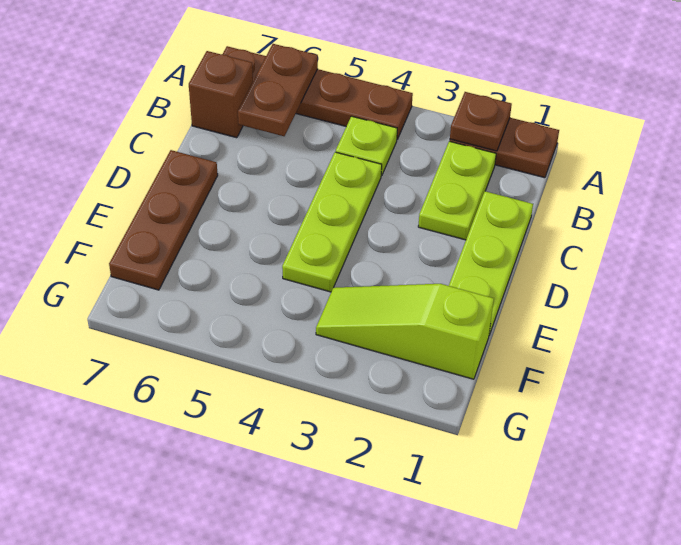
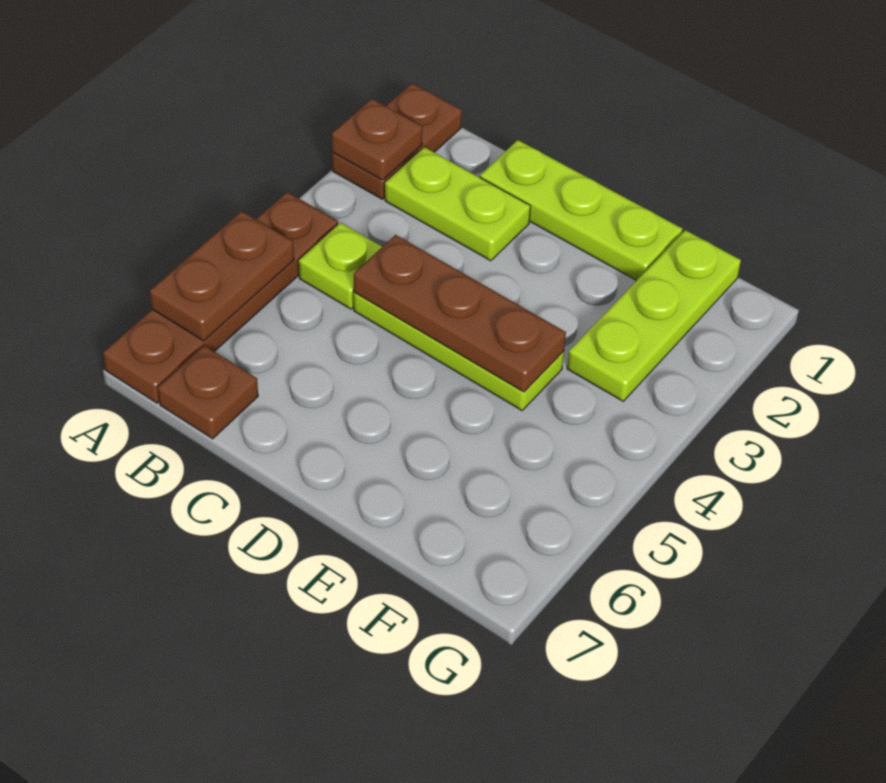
brown plate A6:B6 level 2 -> brown plate A5:A6 level 2
brown brick B7 level 1 -> brown plate B7 level 1
brown plate D7:F7 level 1 -> brown plate C4:E4 level 2
lime slope F1:F3 level 1 top 1 -> lime plate F1:F3 level 1

